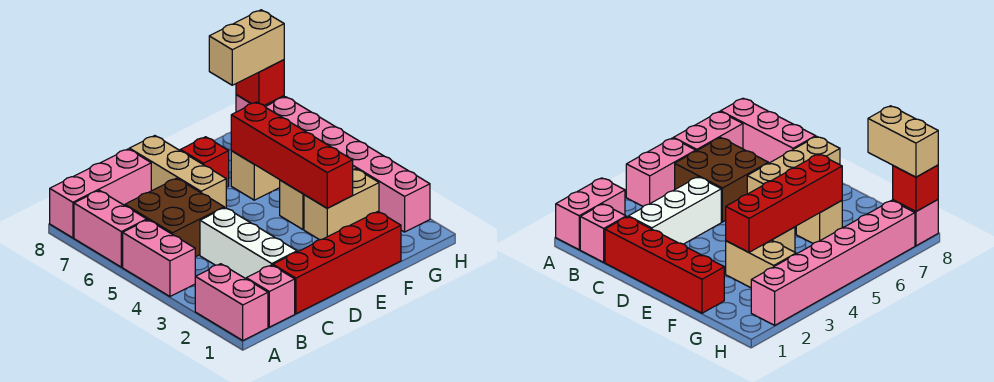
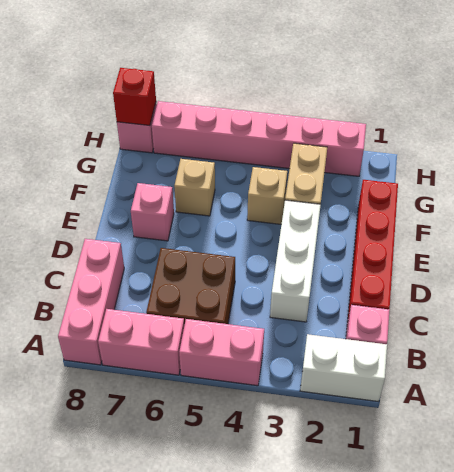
pink brick A1:A2 level 1 -> white brick A1:A2 level 1
white brick C2:C4 level 1 -> white brick C3:E3 level 1
tan brick D6:D8 level 1 -> none
red brick E7 level 1 -> pink brick E7 level 1
red brick F3:F6 level 2 -> none
tan brick G8:H8 level 3 -> none

